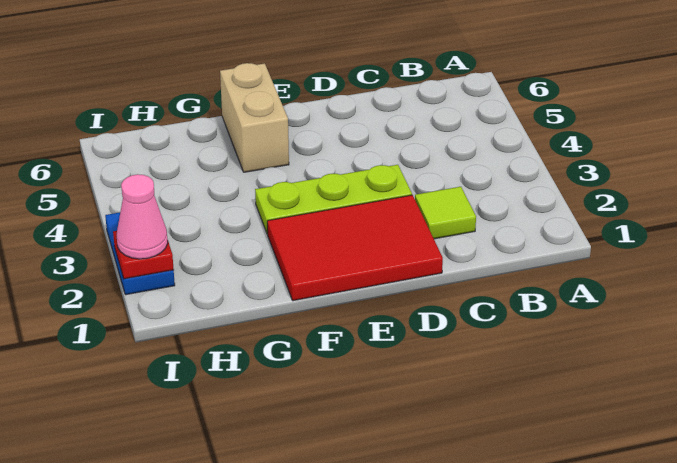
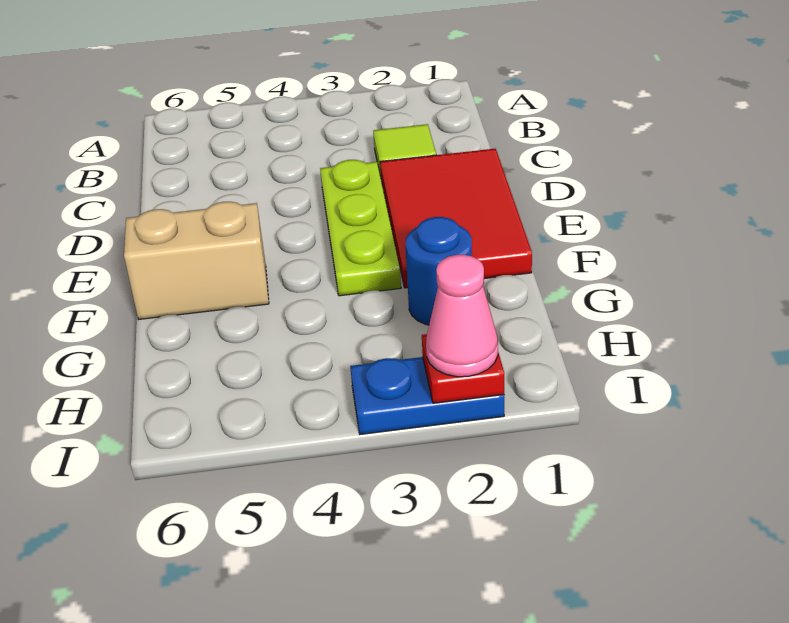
none -> blue round brick G2 level 1

